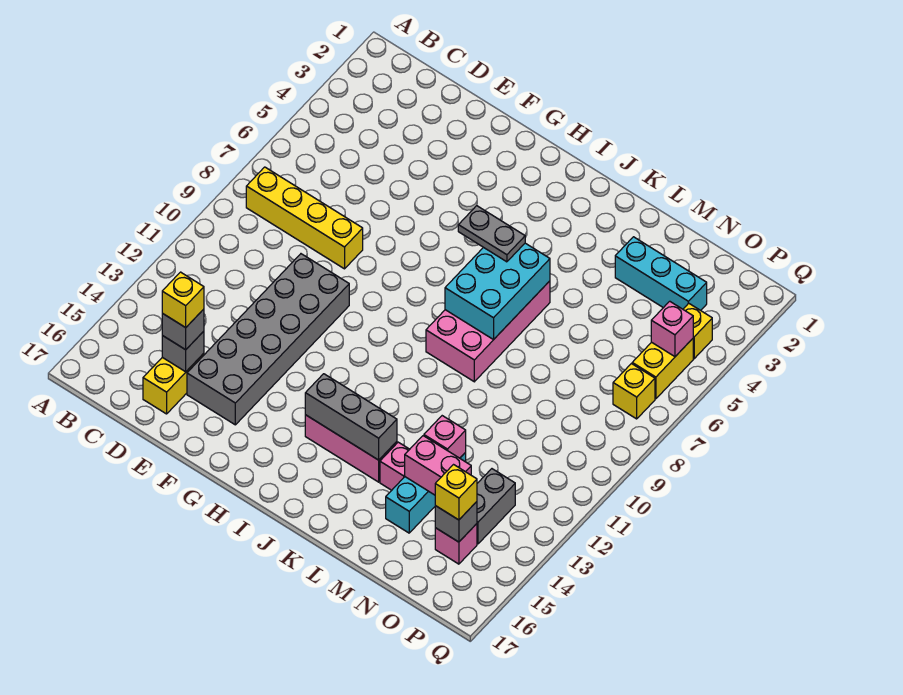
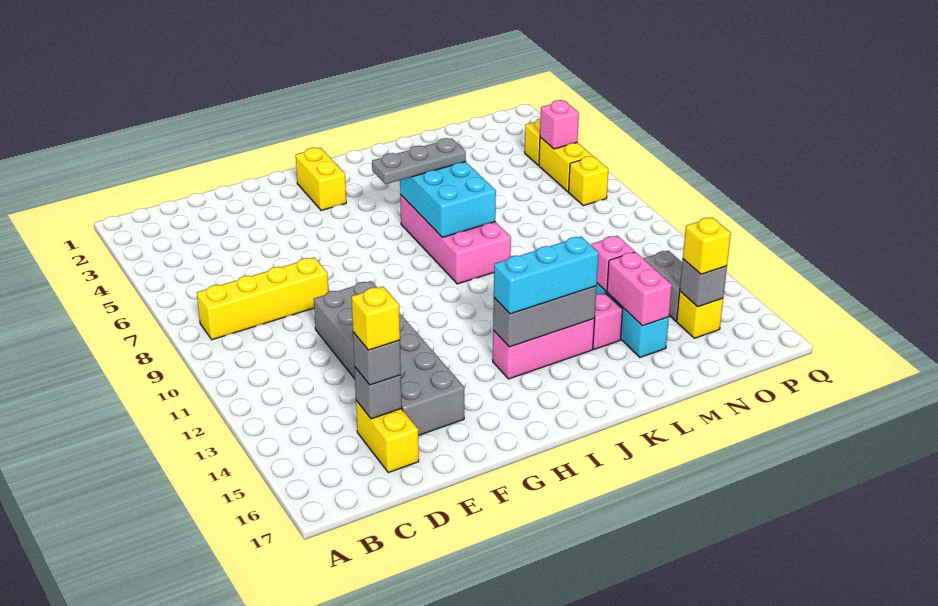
none -> yellow brick H2:H3 level 1
grey plate I6:J6 level 3 -> grey plate I6:K6 level 3
cyan brick M3:O3 level 1 -> cyan brick I14:K14 level 3
pink brick M14:N14 level 2 -> pink brick M14:M15 level 2
pink brick O15 level 1 -> yellow brick O15 level 1

